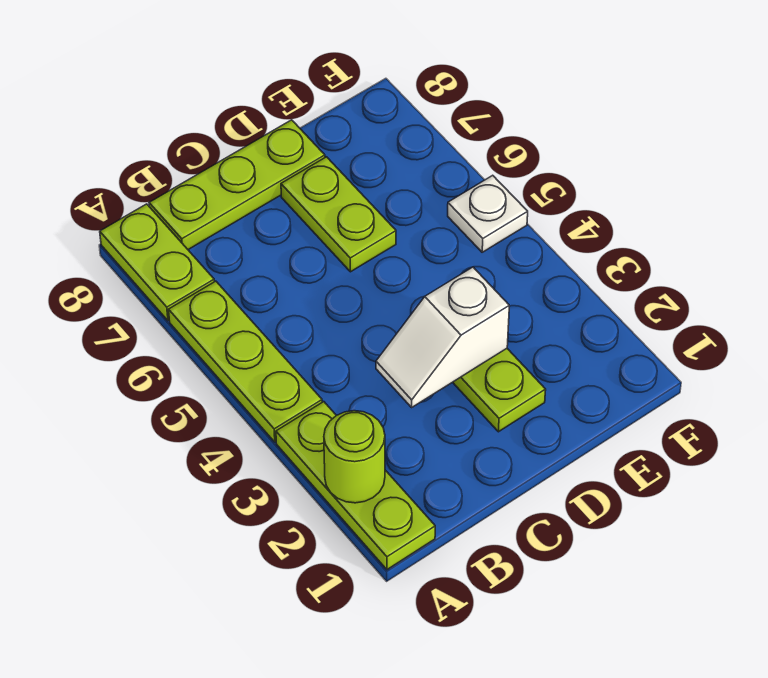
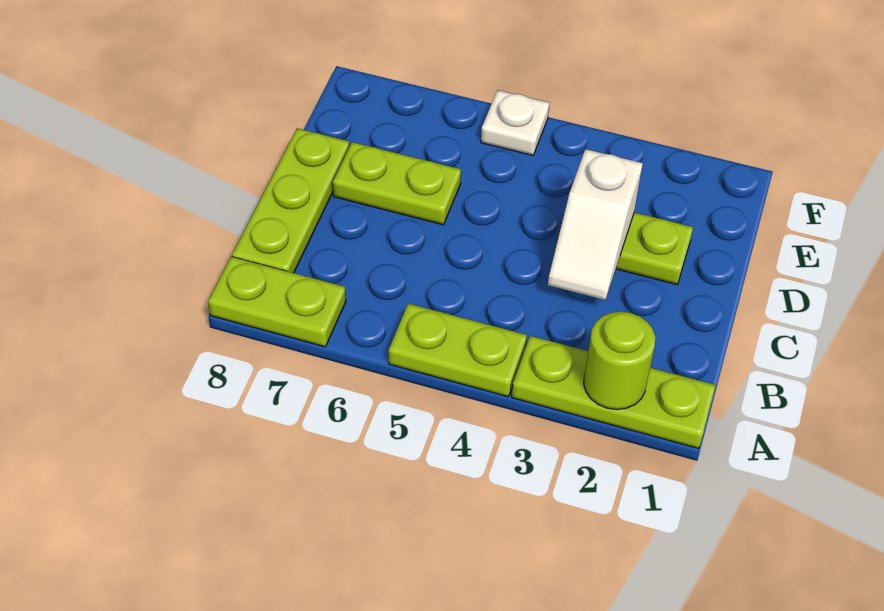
lime plate A4:A6 level 1 -> lime plate A4:A5 level 1

